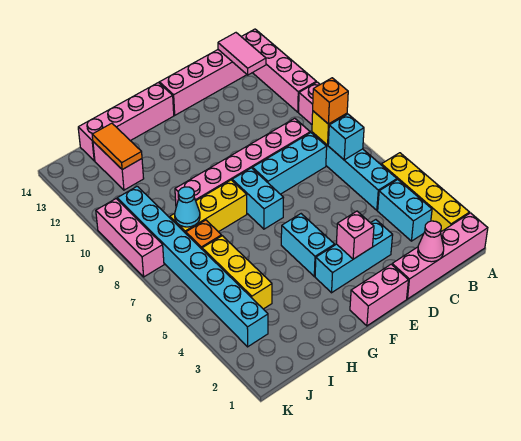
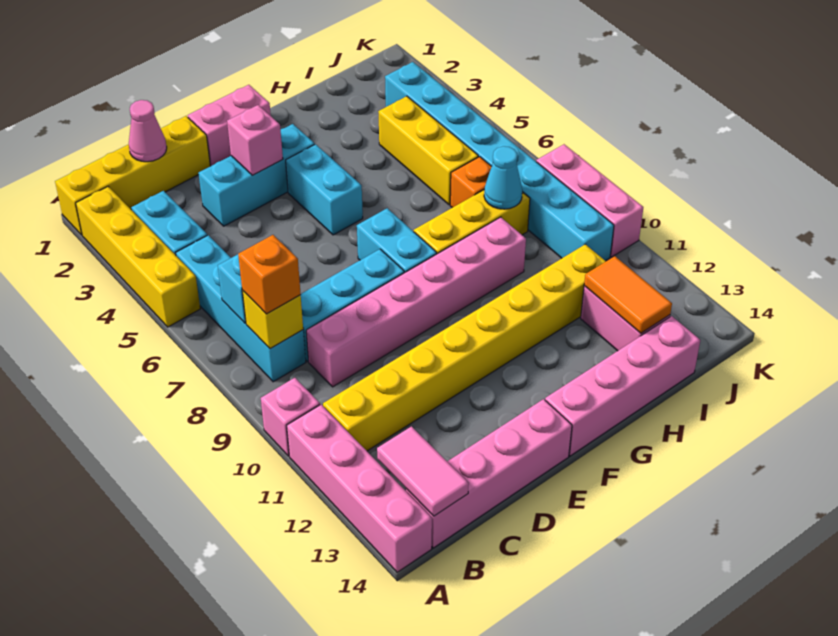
pink brick A1:D1 level 1 -> yellow brick A1:D1 level 1
none -> yellow brick B11:I11 level 1

